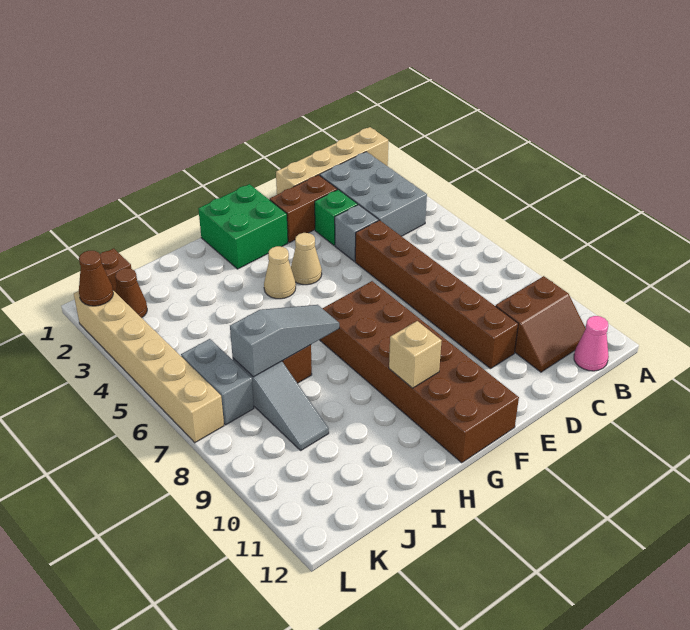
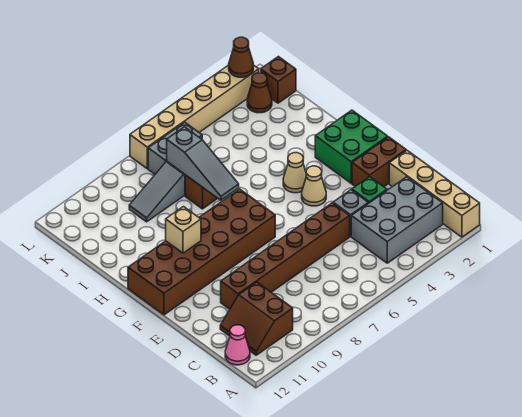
brown brick D2:E2 level 1 -> brown brick E1:E2 level 1

